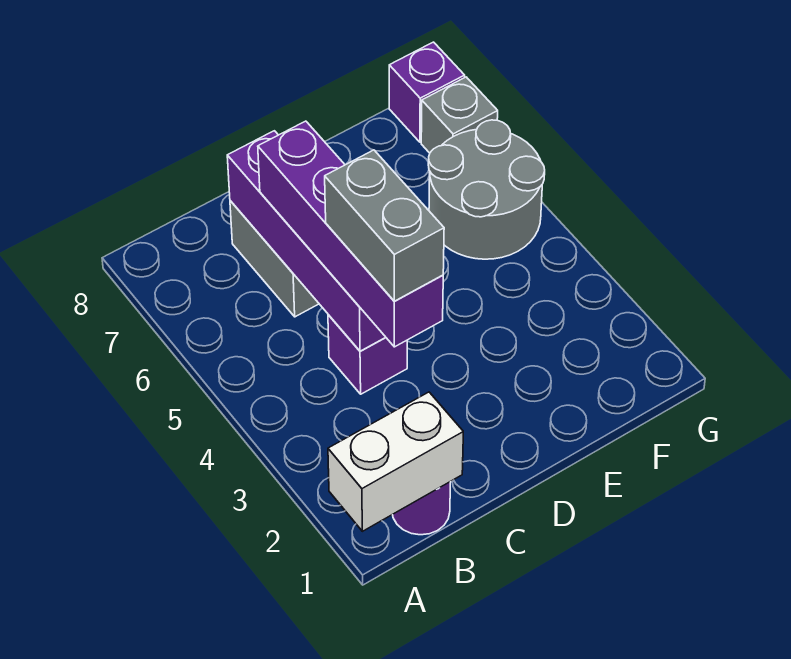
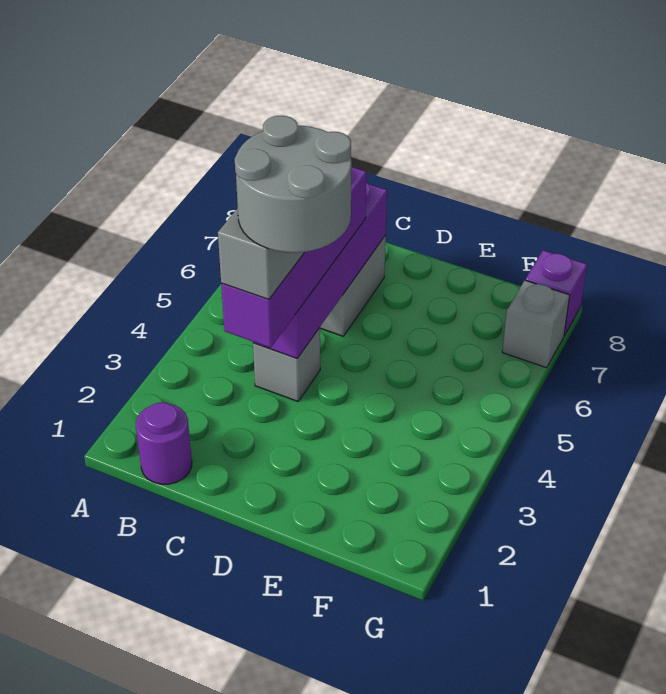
white brick A1:B1 level 2 -> none
purple brick C4 level 1 -> grey brick C4 level 1
grey round brick F5:G6 level 1 -> grey round brick C3:D4 level 5

